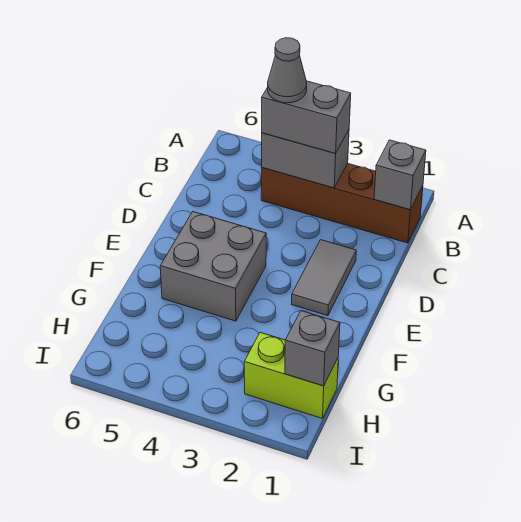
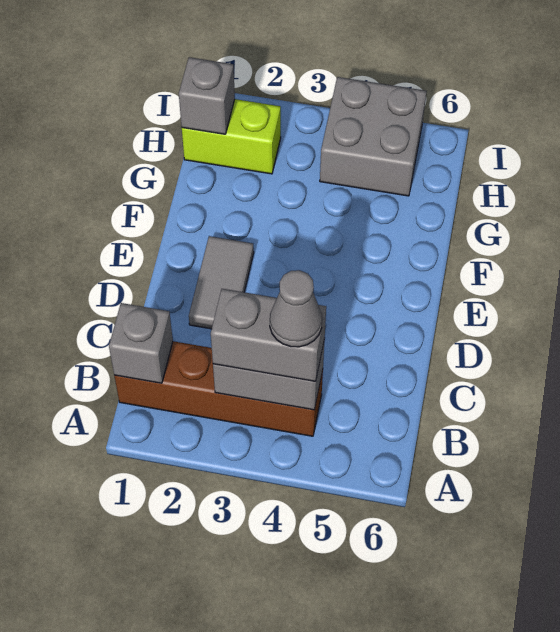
grey brick E4:F5 level 1 -> grey brick H4:I5 level 1

